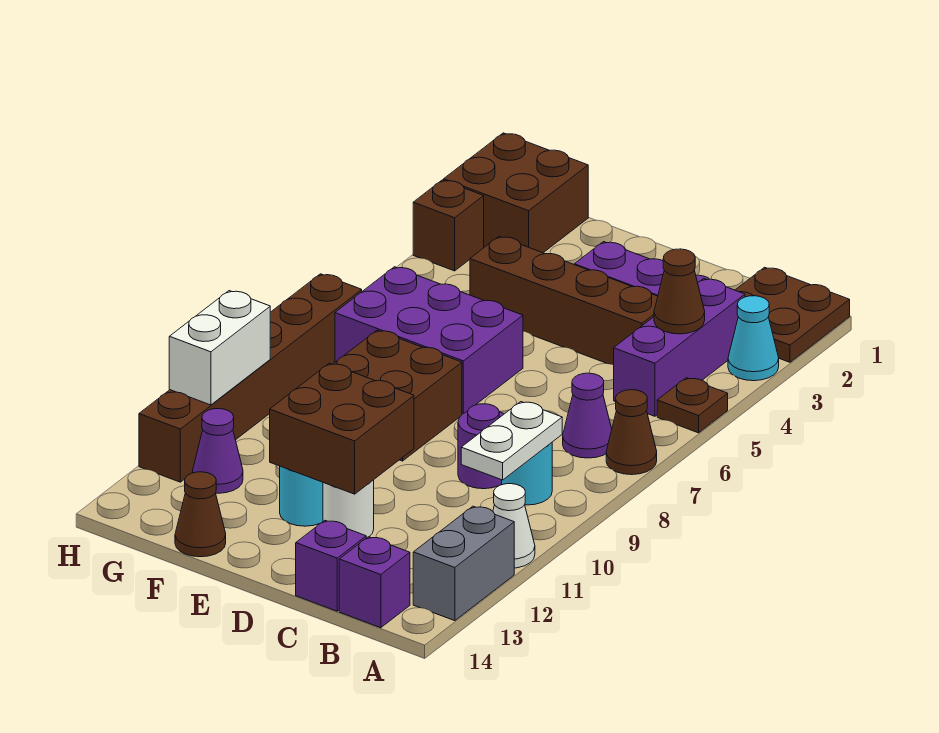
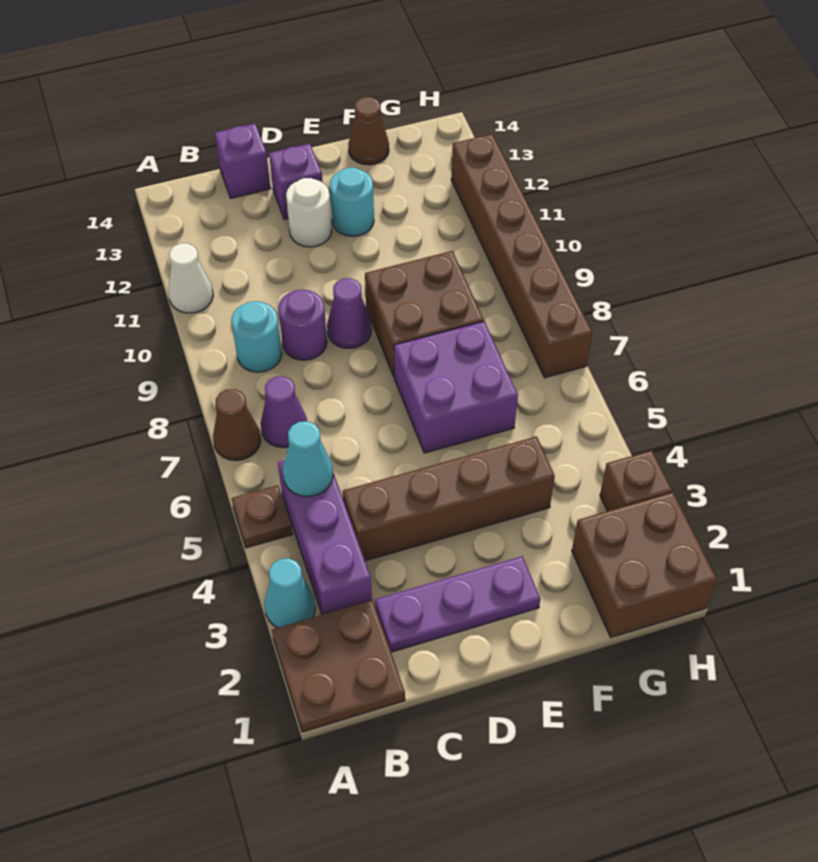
grey brick A12:A13 level 1 -> none
brown cone B4 level 2 -> none
none -> cyan cone B5 level 2
white plate B9:B10 level 2 -> none
purple brick B14 level 1 -> purple brick D13 level 1
brown brick D11:E12 level 2 -> none
purple brick E6:G7 level 1 -> purple brick E6:F7 level 1
purple cone G12 level 1 -> purple cone D9 level 1
white brick H10:H11 level 2 -> none

